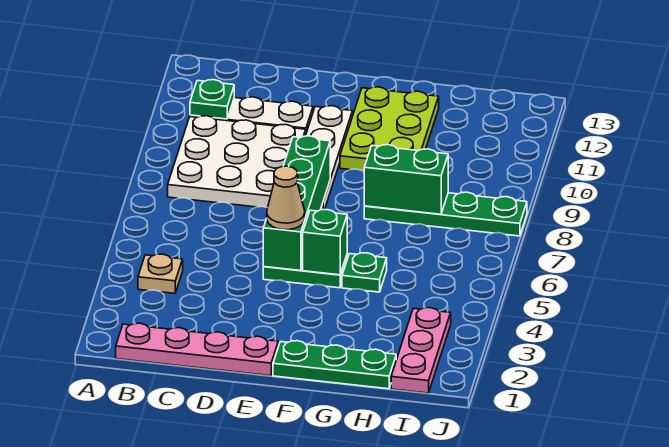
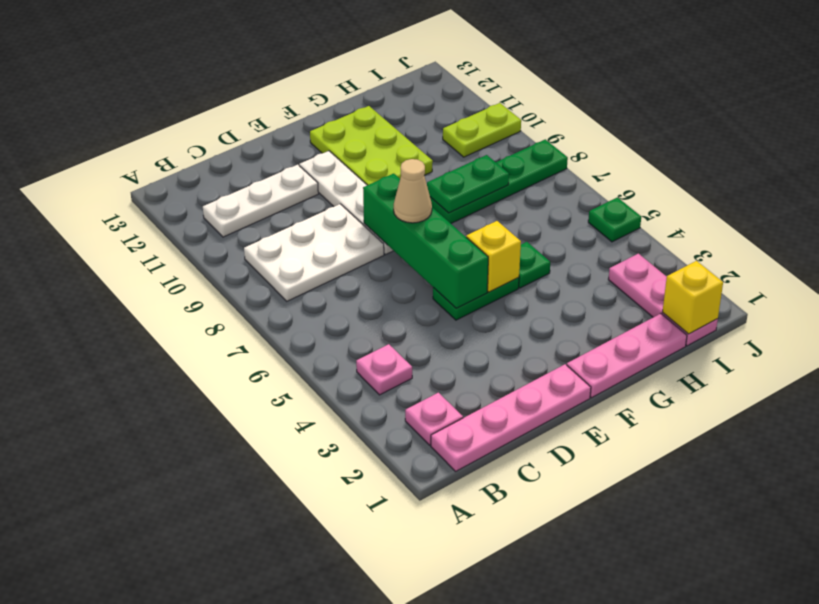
none -> pink plate B2 level 1
tan plate B4 level 1 -> pink plate B4 level 1
white plate B8:D10 level 1 -> white plate B8:D9 level 1
green plate B11 level 2 -> green plate J5 level 1
tan cone E5 level 3 -> tan cone E7 level 3
green plate F1:H1 level 1 -> pink plate F1:H1 level 1
green brick F5 level 2 -> yellow brick F5 level 2
green brick G8:H8 level 2 -> green plate G8:H8 level 2
none -> yellow brick I1 level 2
none -> lime plate I10:J10 level 1

